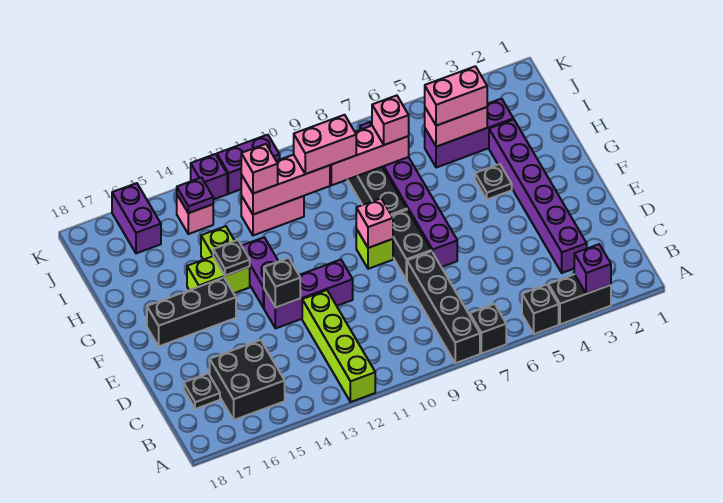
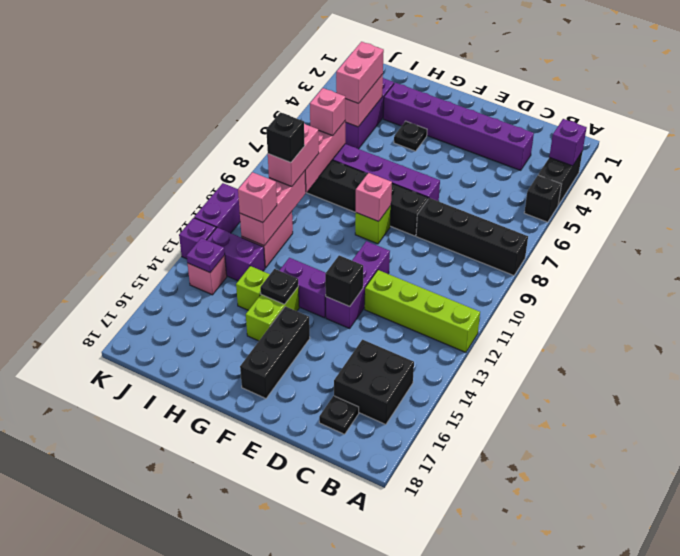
black brick A7 level 1 -> black brick I10 level 4
purple brick J16:K16 level 1 -> purple brick I13:J13 level 1

